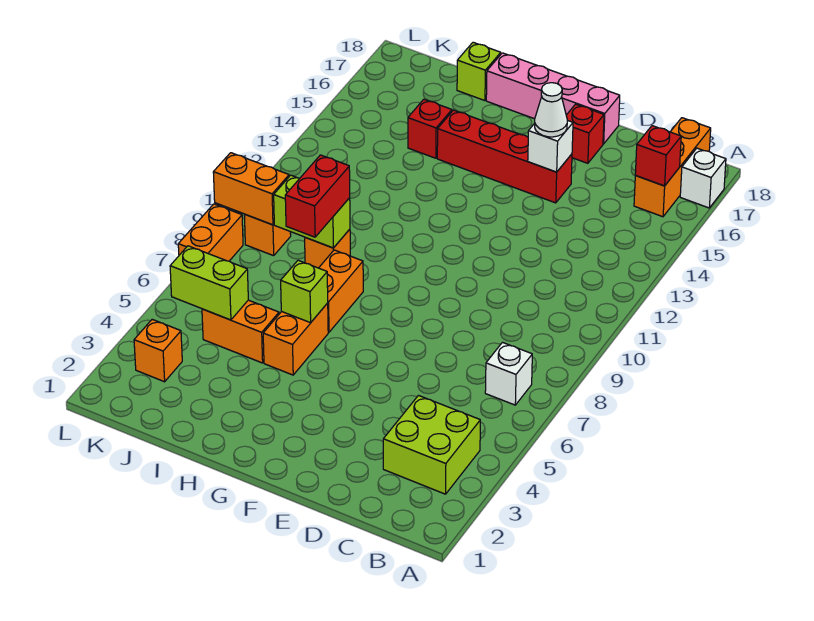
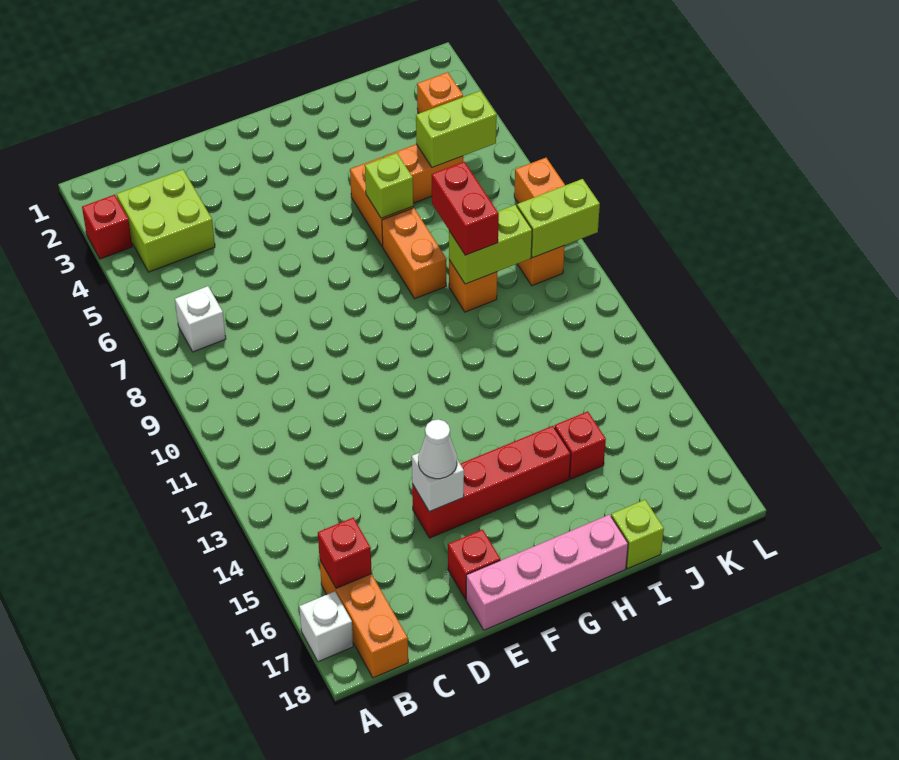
none -> red brick A3 level 1
orange brick K9:L9 level 2 -> lime brick K9:L9 level 2

